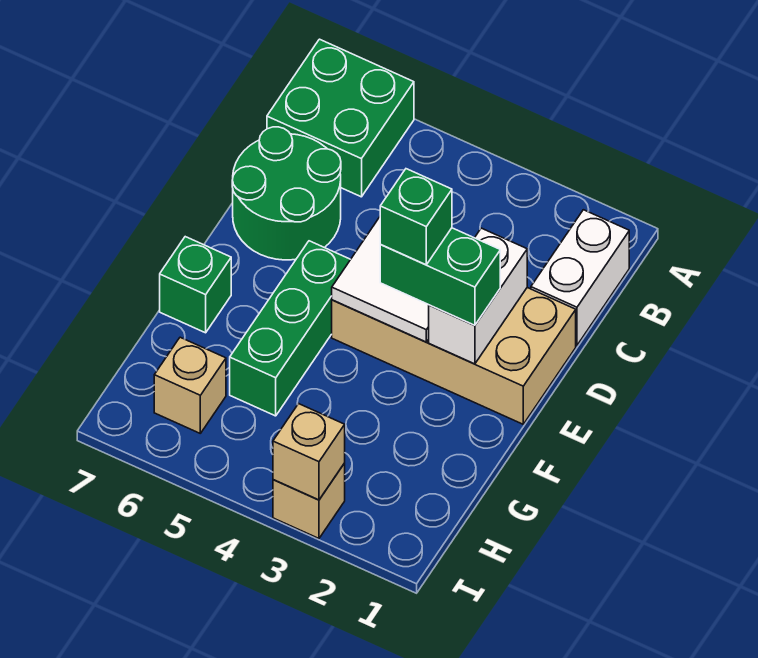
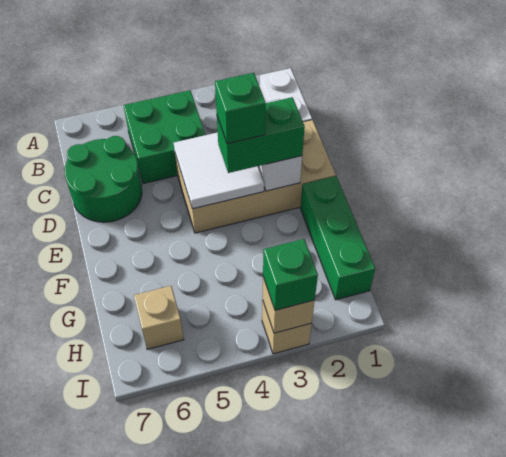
green brick A6:B7 level 1 -> green brick B4:C5 level 1
green brick E5:G5 level 1 -> green brick F1:H1 level 1
green brick F7 level 1 -> green brick I3 level 3

